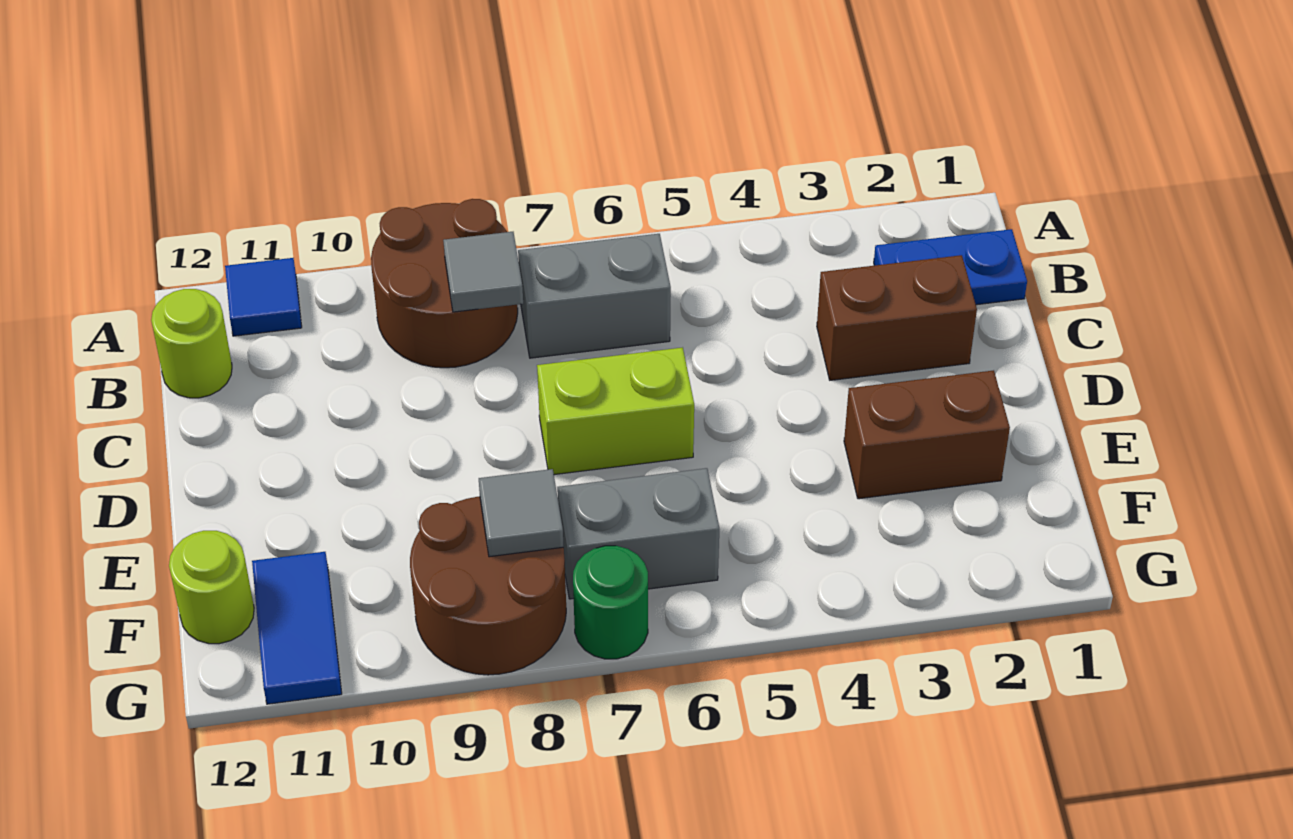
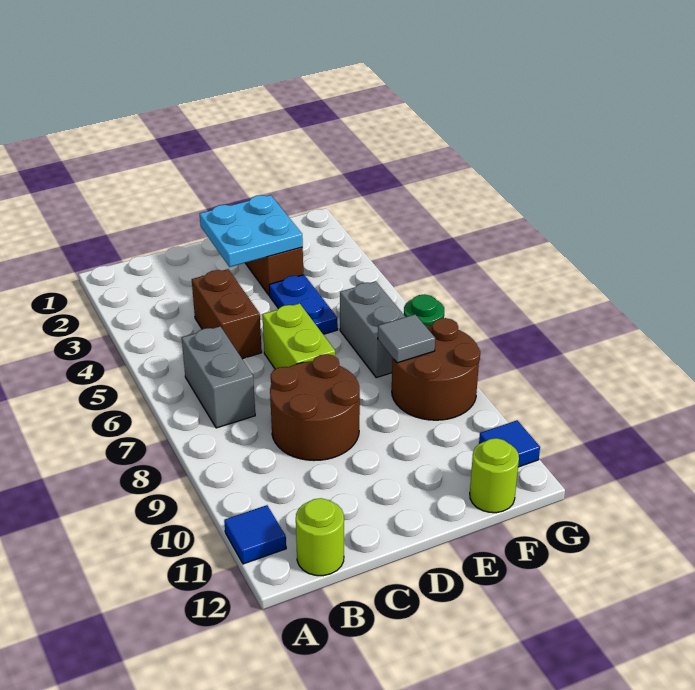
brown round brick A8:B9 level 1 -> brown round brick C8:D9 level 1
blue plate B1:B2 level 1 -> blue plate E4:E5 level 1
grey tile B8 level 2 -> none
brown brick C2:C3 level 1 -> brown brick C4:C5 level 1
none -> cyan plate D2:E3 level 2
blue tile F11:G11 level 1 -> blue tile G11 level 1

